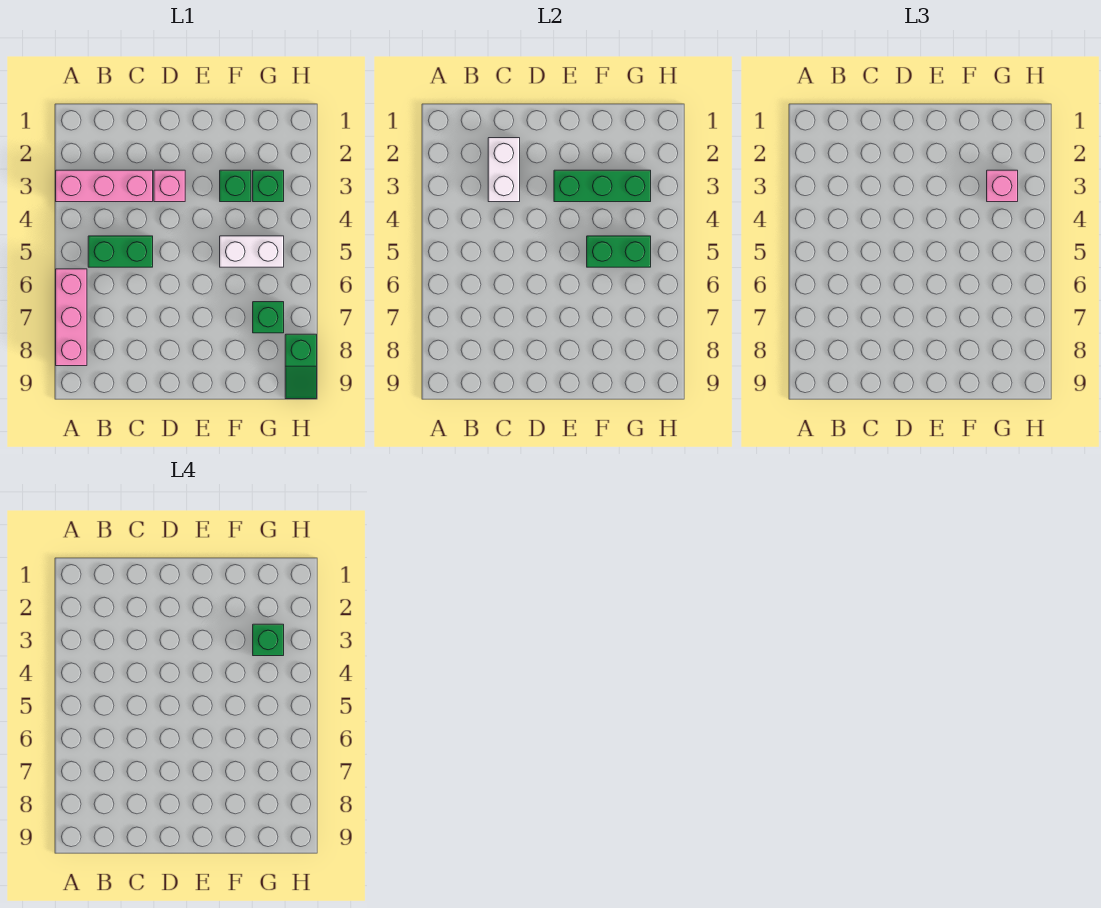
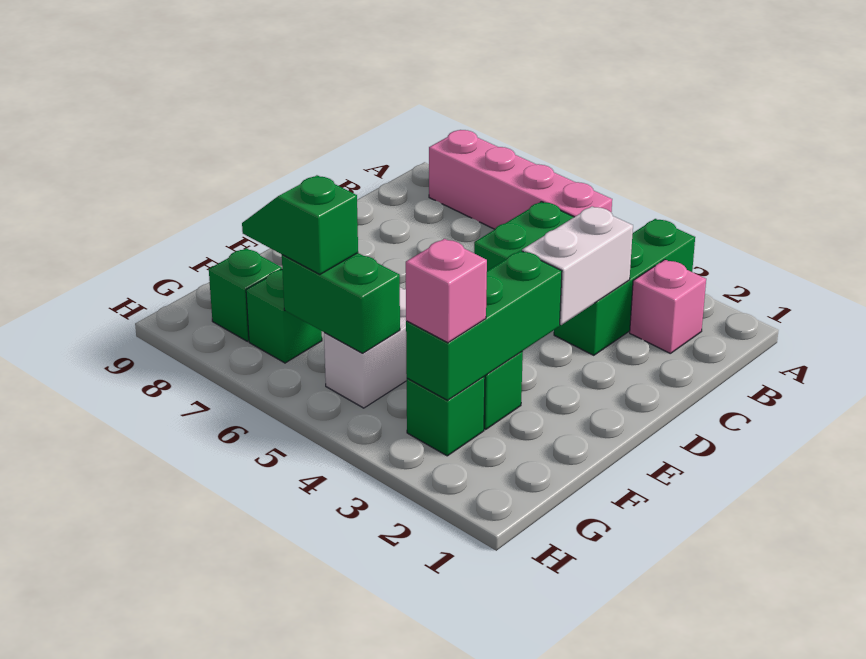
pink brick A3:C3 level 1 -> green brick A3:C3 level 1
pink brick A6:A8 level 1 -> pink brick A5:A8 level 1
white brick C2:C3 level 2 -> white brick C3:D3 level 2
pink brick D3 level 1 -> pink brick B2 level 1
green brick F5:G5 level 2 -> green brick G5:G6 level 2
green brick G3 level 4 -> green brick G8 level 1
green slope H8:H9 level 1 top 8 -> green slope G6:G7 level 3 top 6

